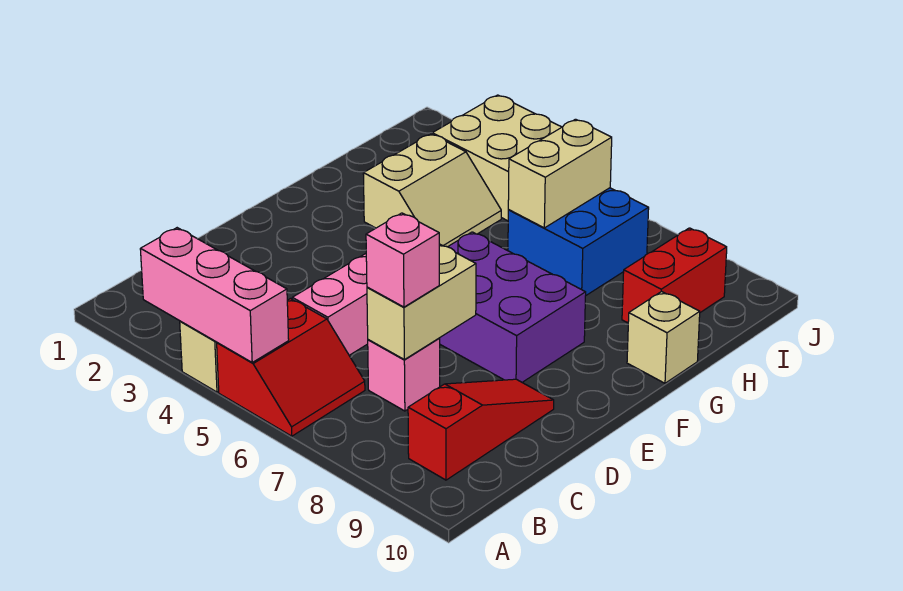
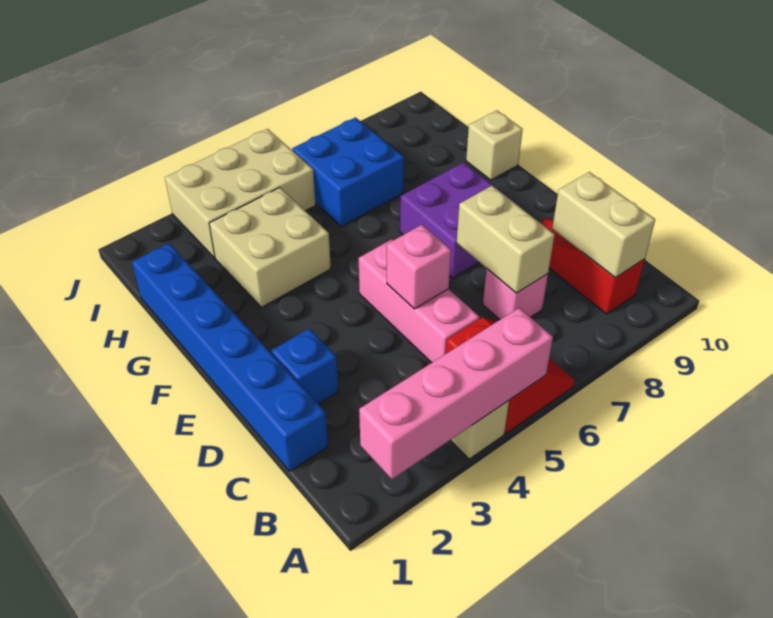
pink brick A3:A5 level 2 -> pink brick A2:A5 level 2
none -> blue brick C1:H1 level 1
pink brick C7 level 3 -> pink brick D5 level 2
none -> blue brick D2 level 1
purple brick E6:F8 level 1 -> purple brick E7:F8 level 1
tan slope G3:H4 level 1 top 3 -> tan brick G3:H4 level 1
tan brick H6:I6 level 2 -> tan brick B9:C9 level 2
red brick H9:I9 level 1 -> none

